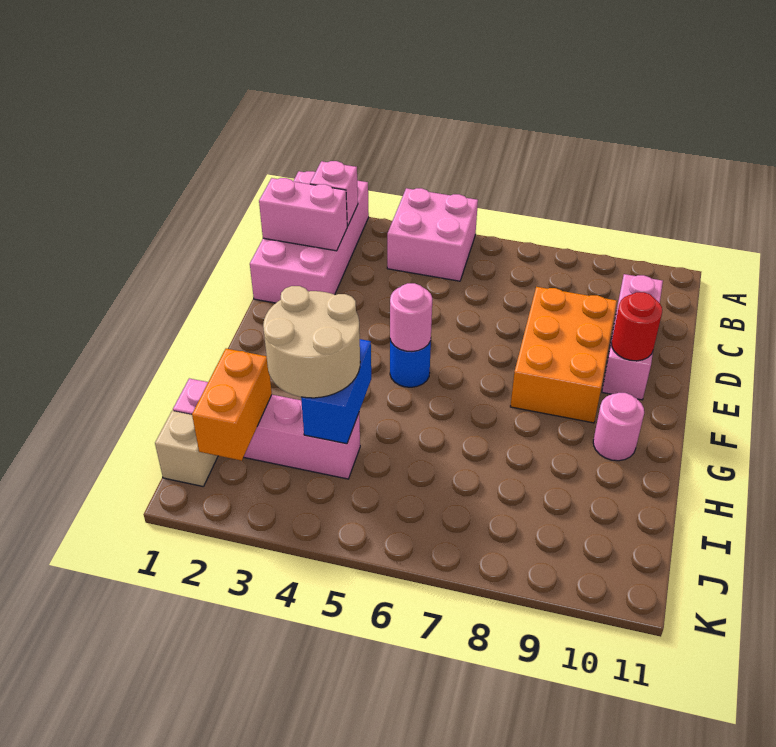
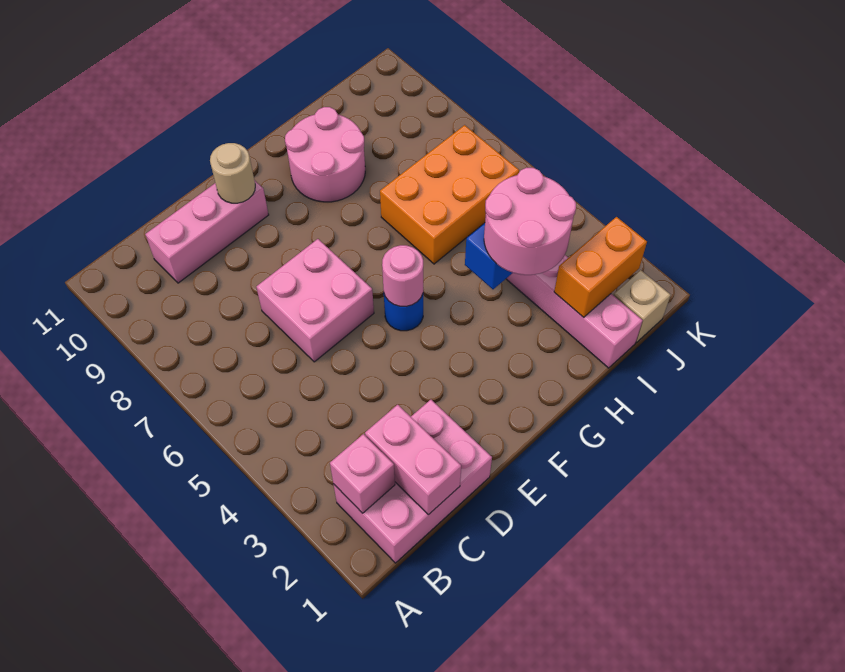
pink brick A1:D2 level 1 -> pink brick B1:D2 level 1
pink brick A4:B5 level 1 -> pink brick D6:E7 level 1
orange brick D8:F9 level 1 -> orange brick H6:J7 level 1
red round brick E10 level 2 -> tan round brick E10 level 2
pink round brick G10 level 1 -> pink round brick G9:H10 level 1
tan round brick H3:I4 level 3 -> pink round brick H3:I4 level 3

